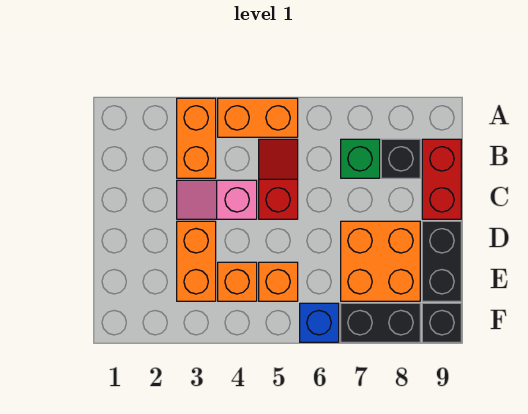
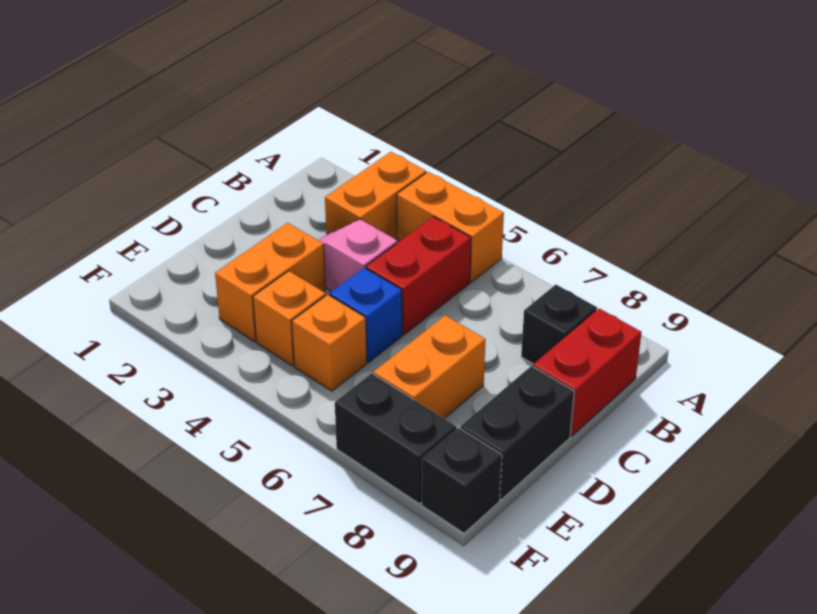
red slope B5:C5 level 1 top C -> red brick B5:C5 level 1
green brick B7 level 1 -> none
orange brick D7:E8 level 1 -> orange brick D7:E7 level 1
blue brick F6 level 1 -> blue brick D5 level 1

